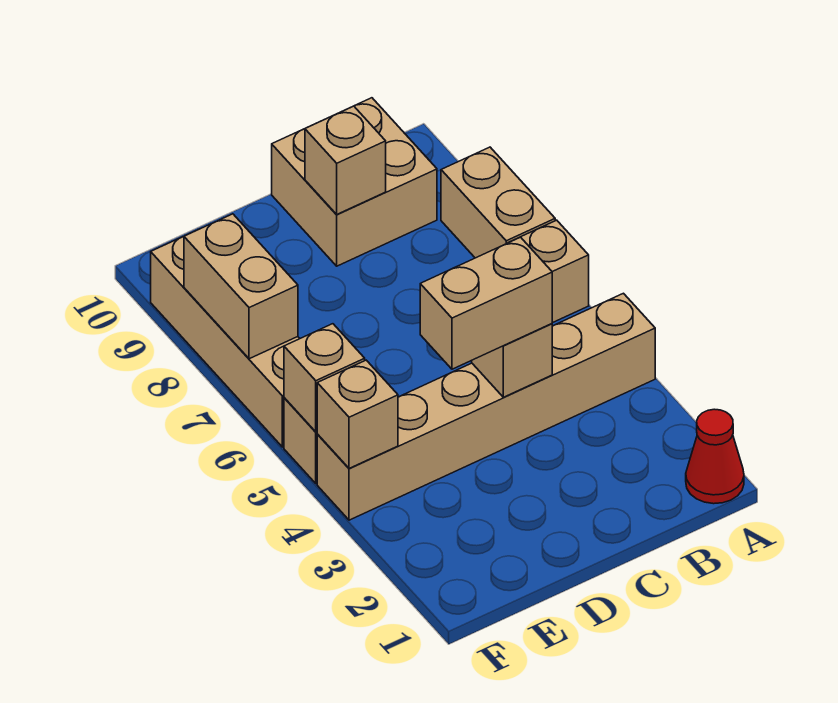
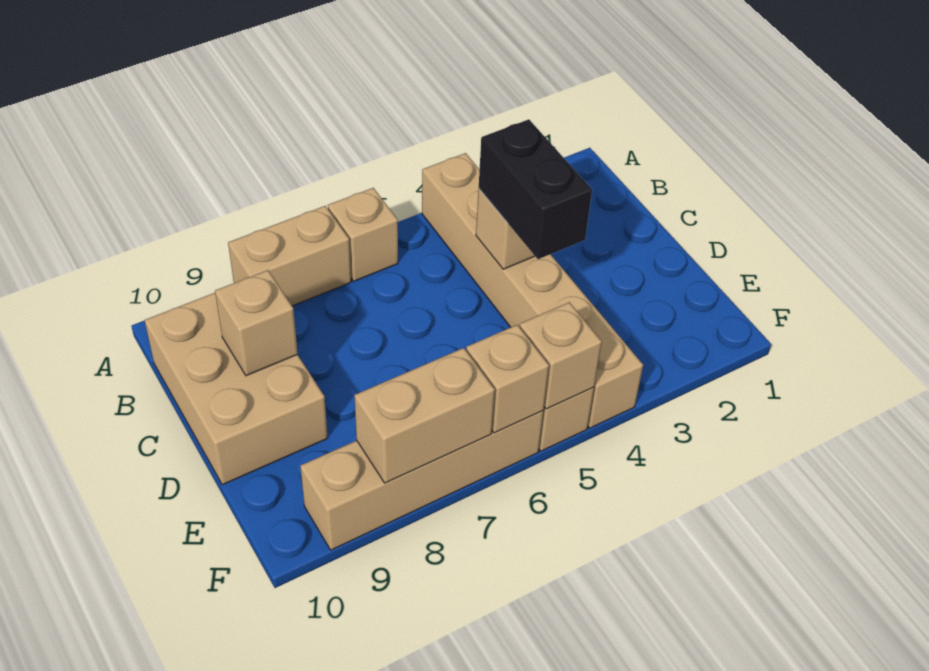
red cone A1 level 1 -> none
tan brick B9:C10 level 1 -> tan brick B9:D10 level 1
tan brick C4:D4 level 3 -> black brick C4:D4 level 3
tan brick F4 level 2 -> tan brick F6 level 2

